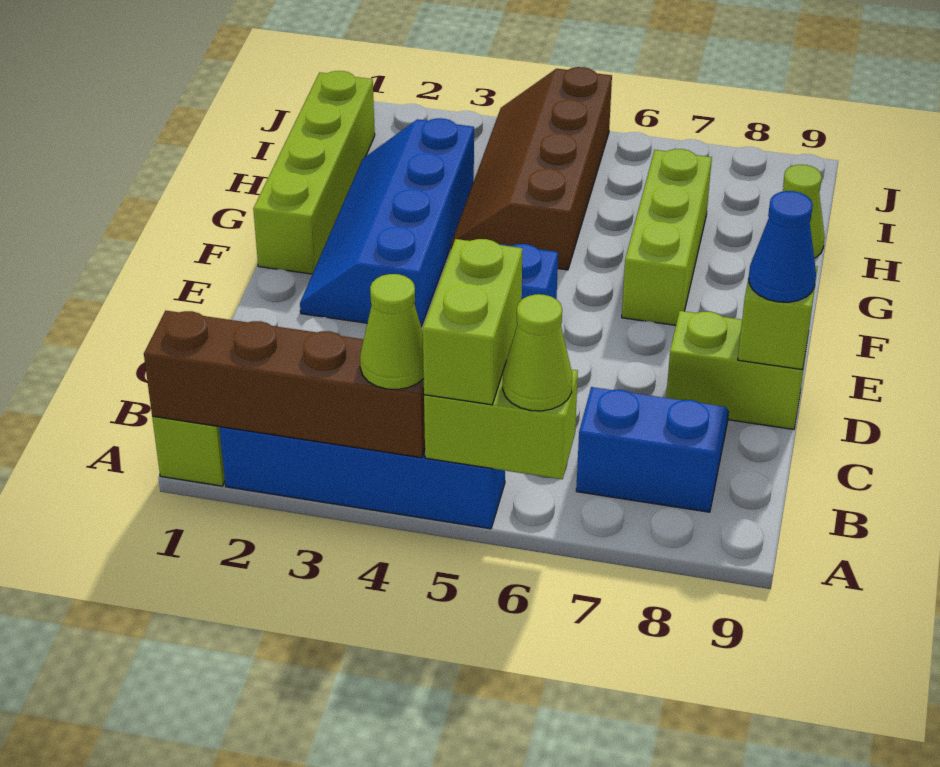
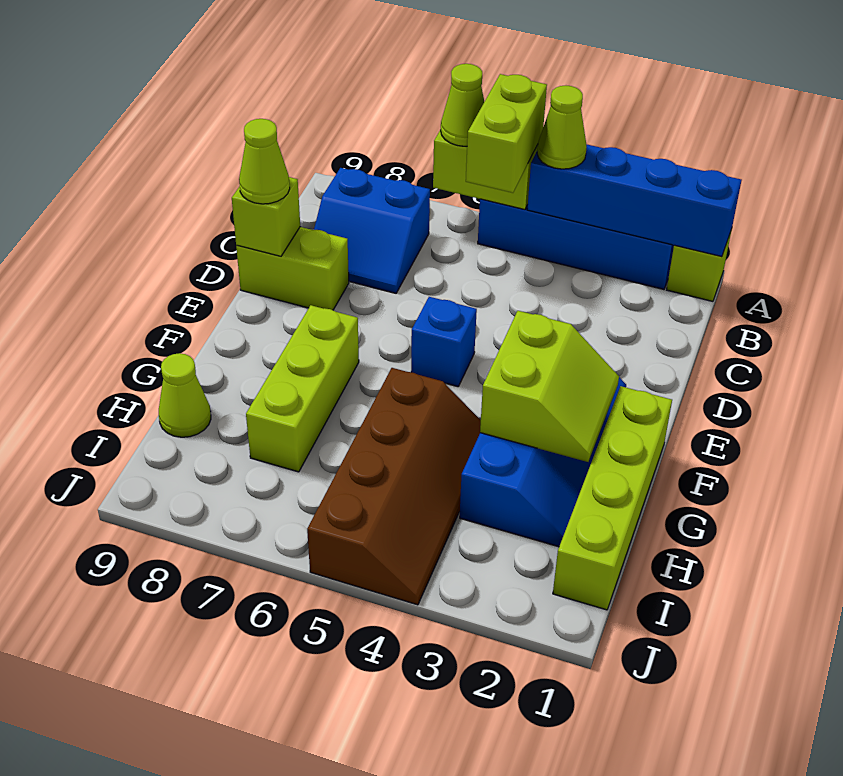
brown brick A1:A4 level 2 -> blue brick A1:A4 level 2
blue cone D9 level 3 -> lime cone D9 level 3
none -> lime slope F2:G3 level 2 top 3

